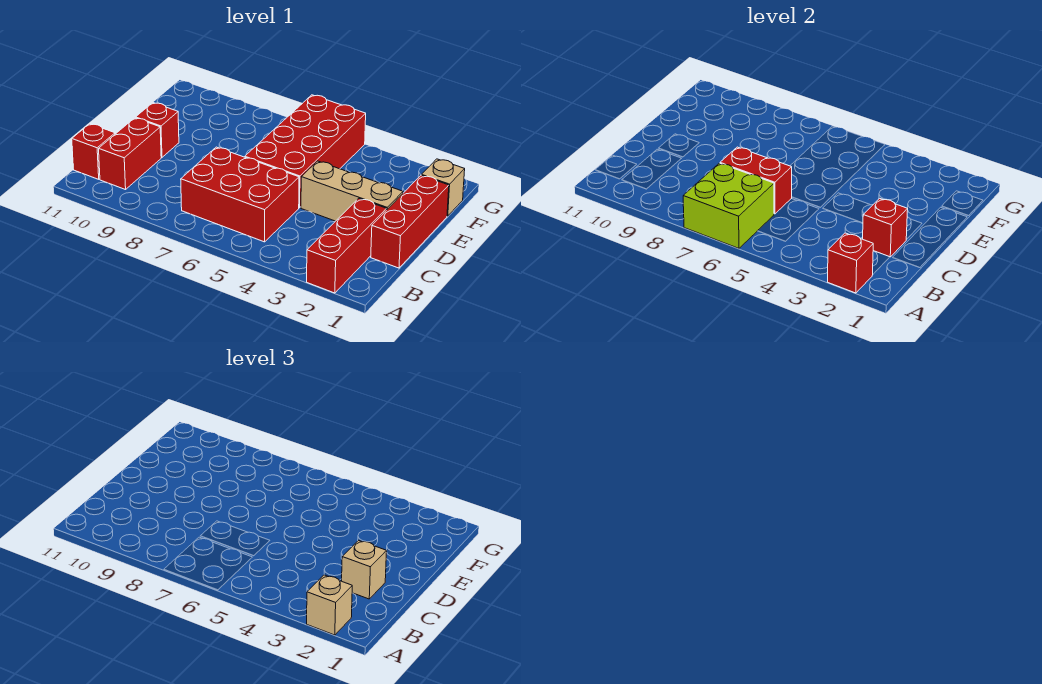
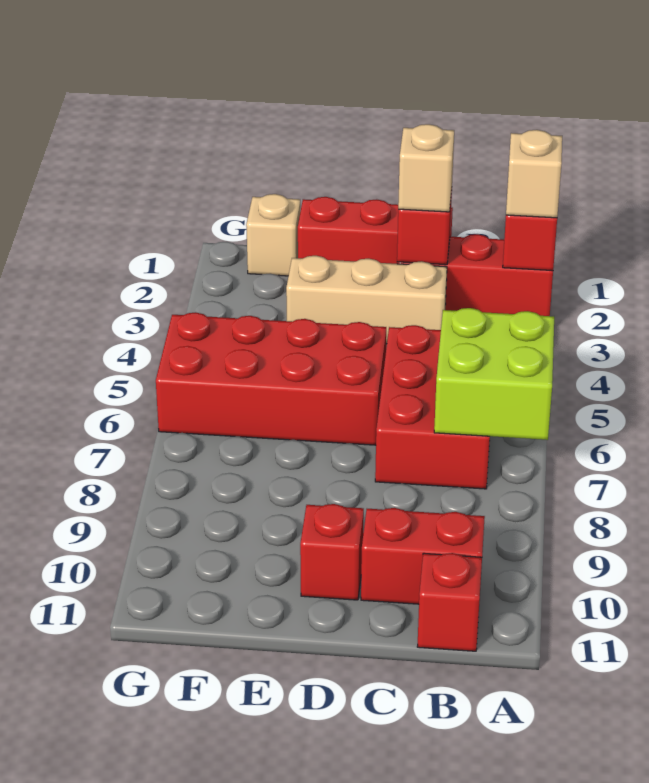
red brick C6:C7 level 2 -> none
tan brick D2:D4 level 1 -> tan brick C3:E3 level 1

